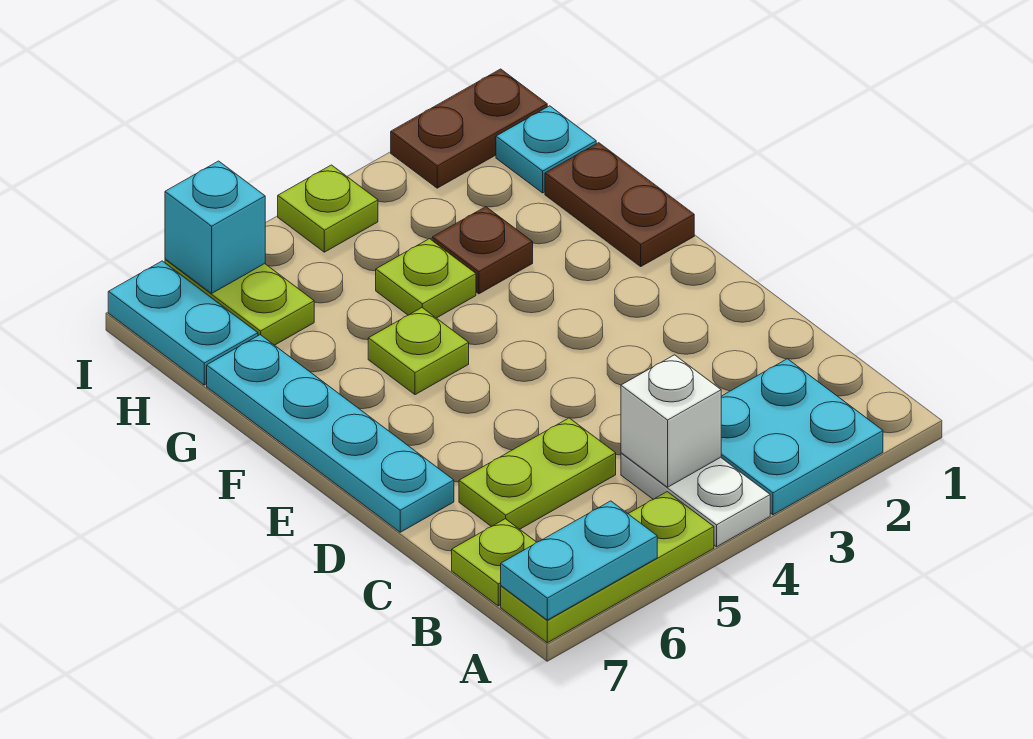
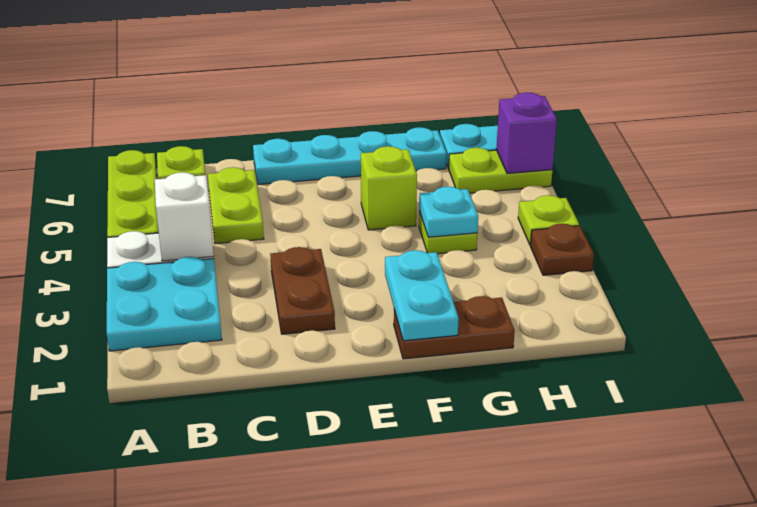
cyan plate A6:A7 level 2 -> cyan plate F1:F2 level 2
lime plate F5 level 1 -> lime brick F5 level 1
brown plate G3 level 1 -> brown plate I3 level 1
cyan plate H1 level 1 -> cyan plate G4 level 2
brown plate I1:I2 level 1 -> brown plate D2:D3 level 1
cyan brick I6 level 2 -> purple brick I6 level 2

